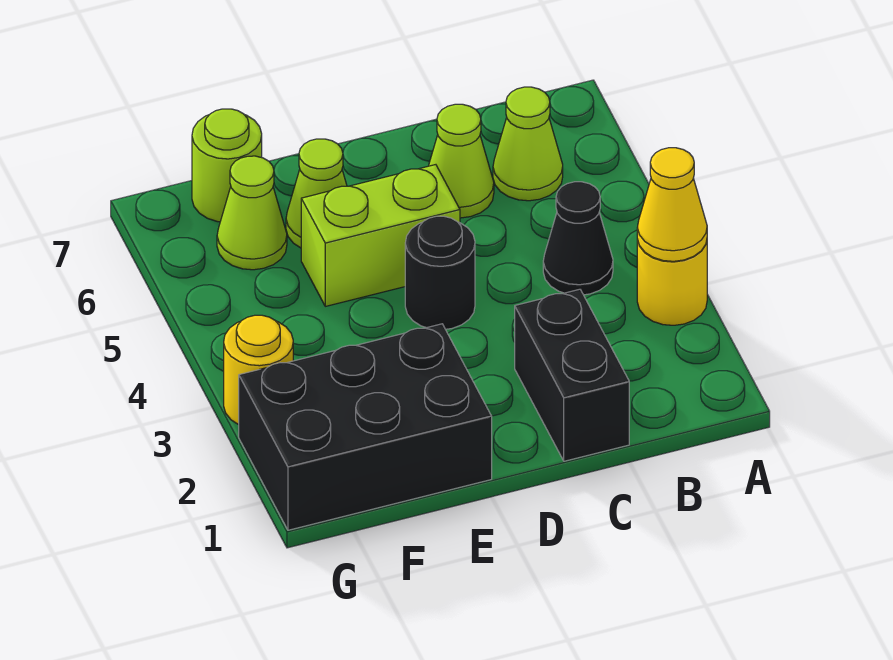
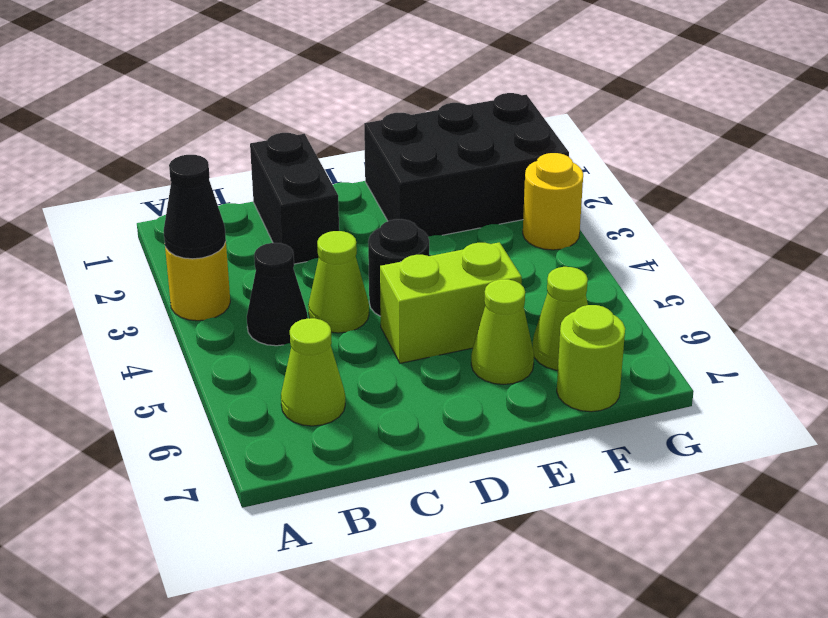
yellow cone A3 level 2 -> black cone A3 level 2
lime cone C6 level 1 -> lime cone C4 level 1

